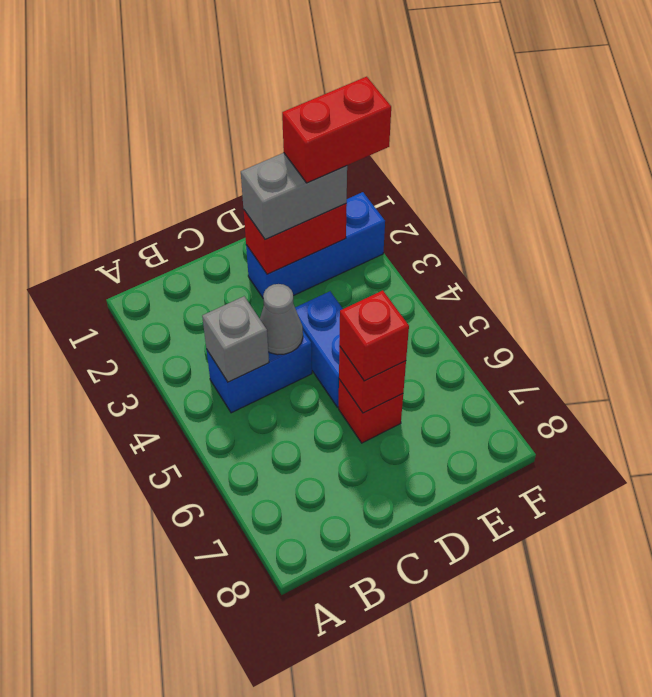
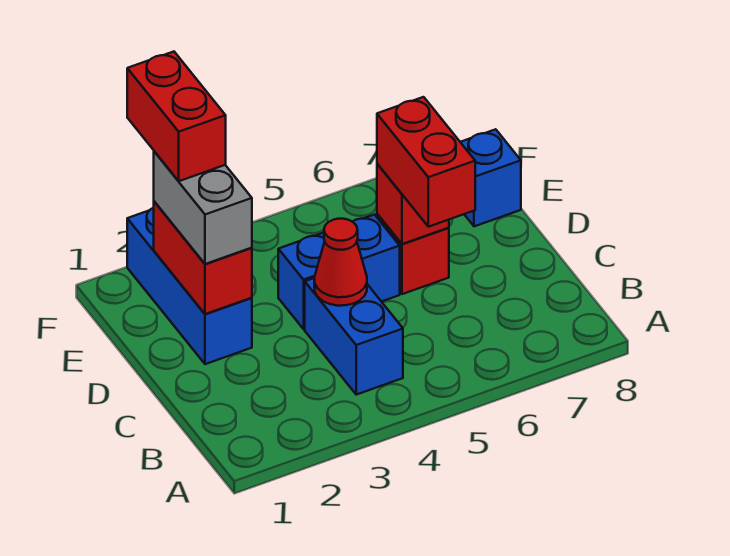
grey brick B4 level 2 -> none
grey cone C4 level 2 -> red cone C4 level 2
red brick D6 level 3 -> red brick C6:D6 level 3
none -> blue brick E8 level 1

